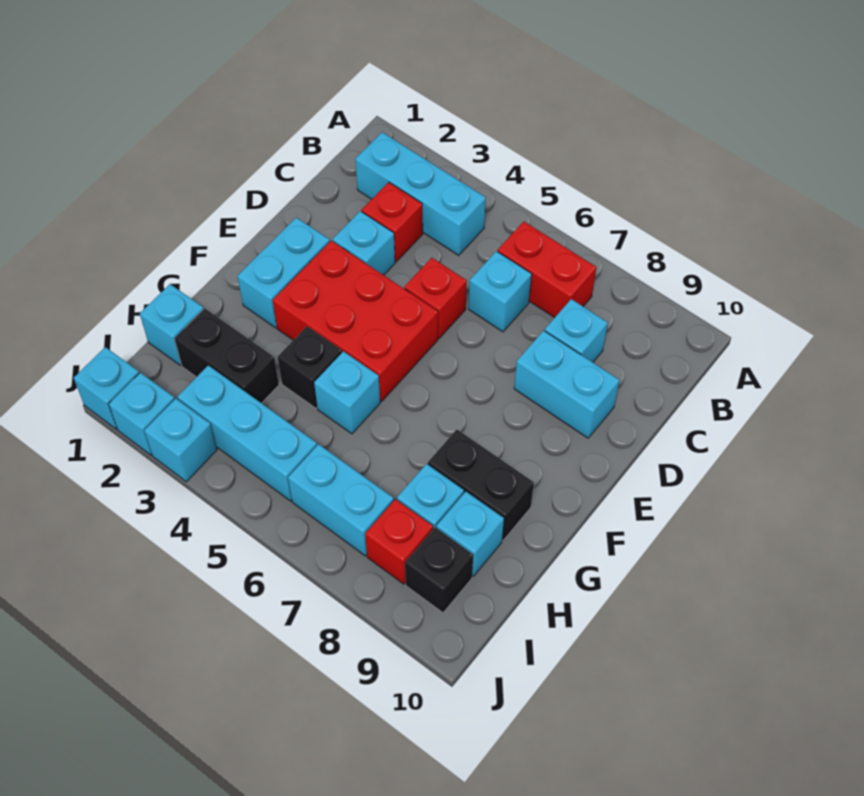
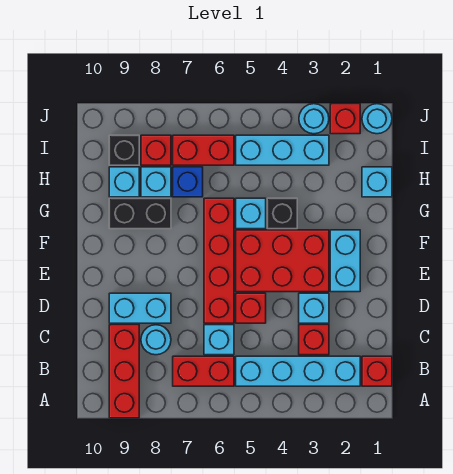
none -> red brick A9:C9 level 1
none -> red brick B1 level 1
cyan brick B2:B4 level 1 -> cyan brick B2:B5 level 1
cyan brick C8 level 1 -> cyan round brick C8 level 1
none -> red brick D6:G6 level 1
black brick H2:H3 level 1 -> none
none -> blue brick H7 level 1
cyan brick I6:I7 level 1 -> red brick I6:I7 level 1
cyan brick J1 level 1 -> cyan round brick J1 level 1
cyan brick J2 level 1 -> red brick J2 level 1
cyan brick J3 level 1 -> cyan round brick J3 level 1

